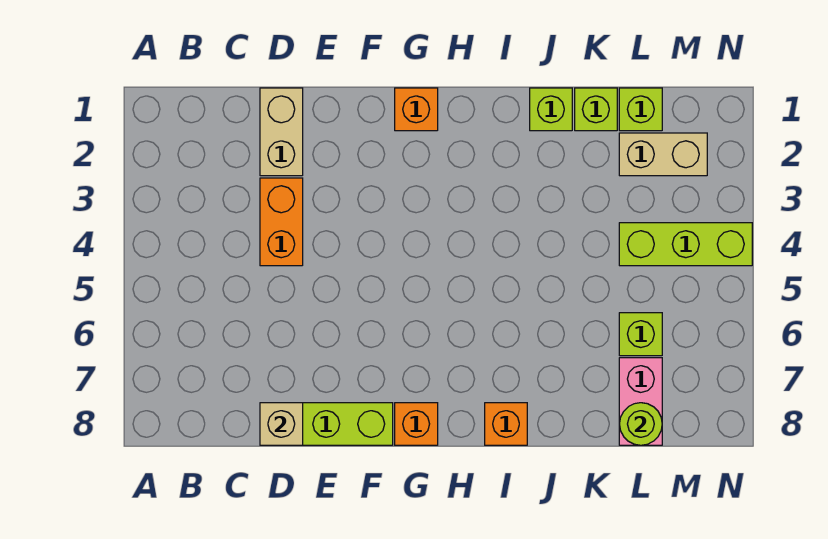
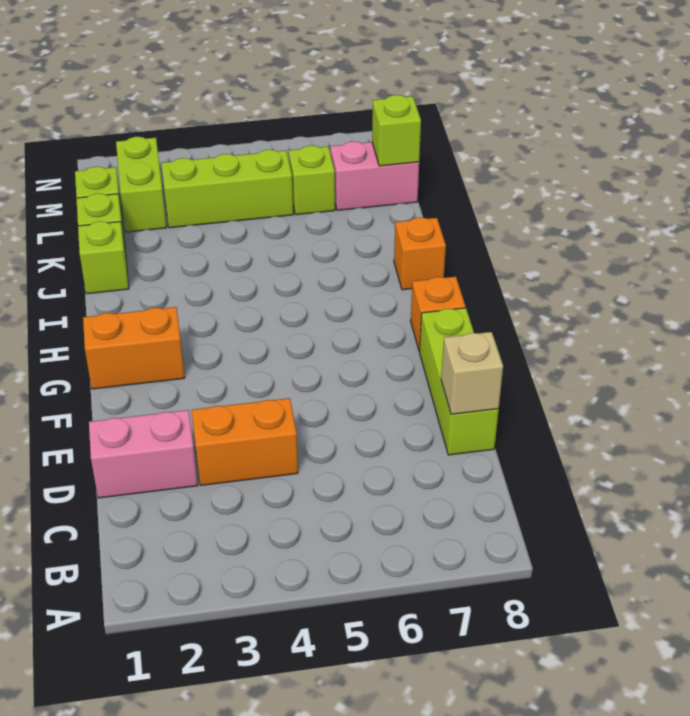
tan brick D1:D2 level 1 -> pink brick D1:D2 level 1
orange brick G1 level 1 -> orange brick G1:G2 level 1
tan brick L2:M2 level 1 -> lime brick L2:M2 level 1
lime brick L4:N4 level 1 -> lime brick L3:L5 level 1
lime round brick L8 level 2 -> lime brick L8 level 2

